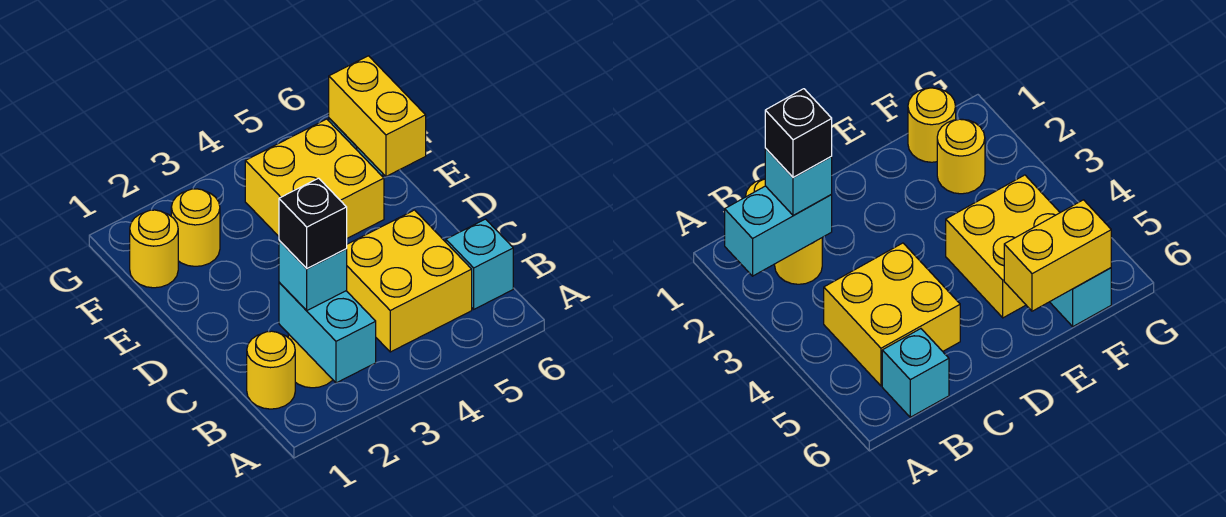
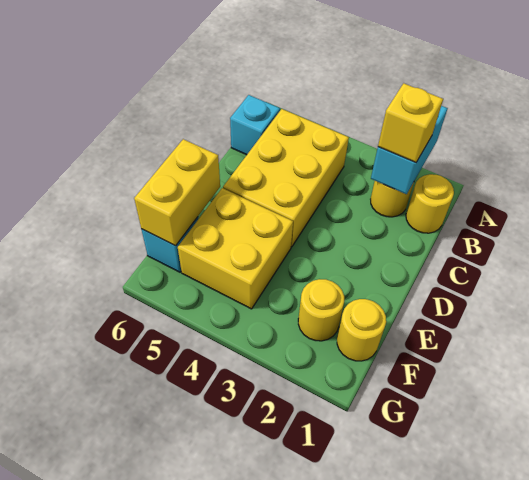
cyan brick B2 level 3 -> yellow brick B2 level 3
black brick B2 level 4 -> none
yellow brick B4:C5 level 1 -> yellow brick B4:D5 level 1

